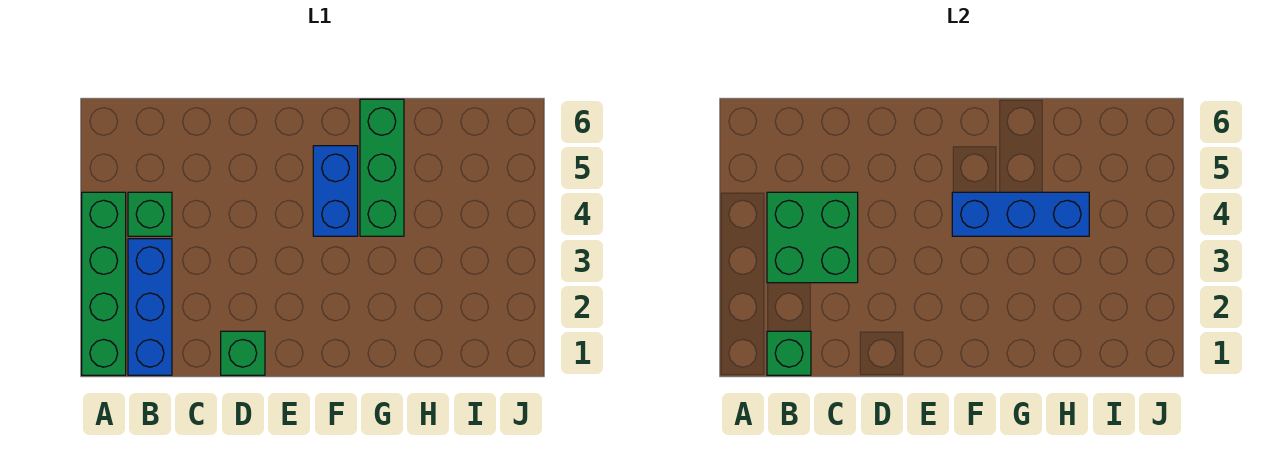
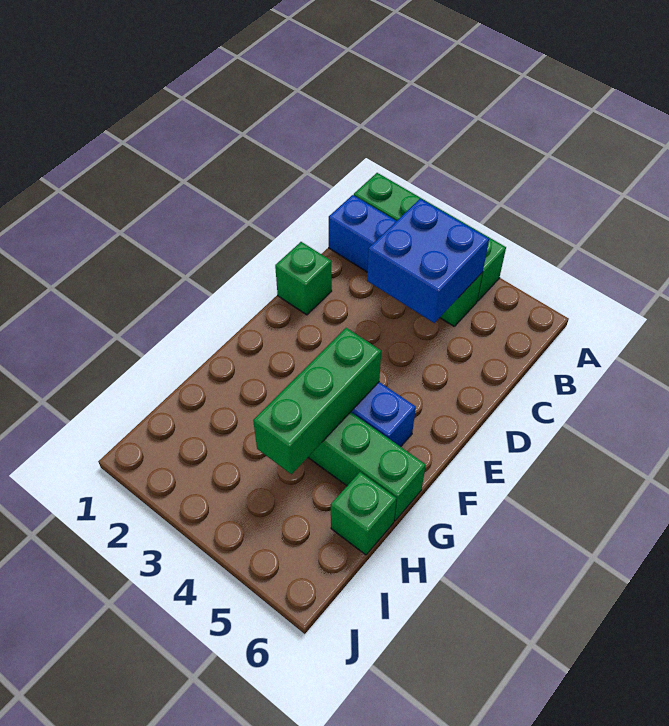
green brick B1 level 2 -> green brick H6 level 1
green brick B3:C4 level 2 -> blue brick B3:C4 level 2
blue brick F4:H4 level 2 -> green brick F4:H4 level 2

